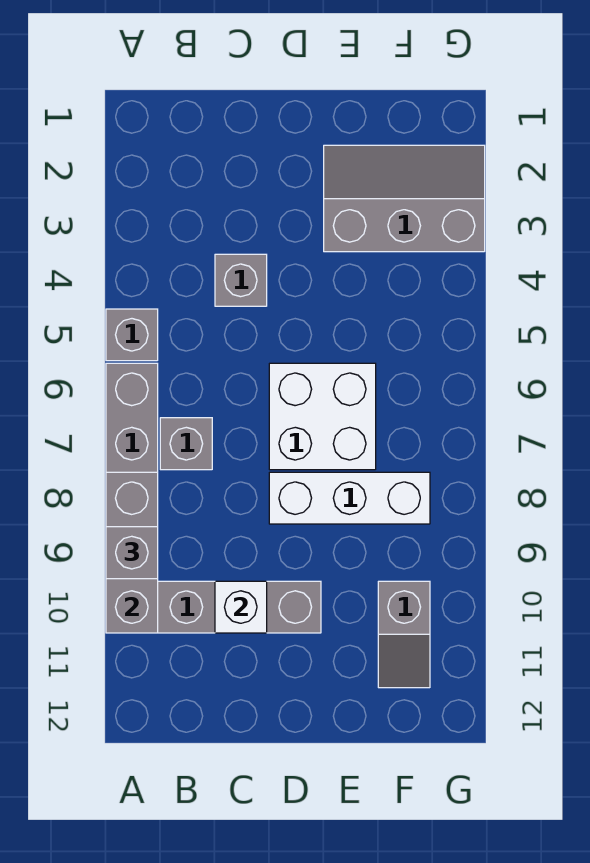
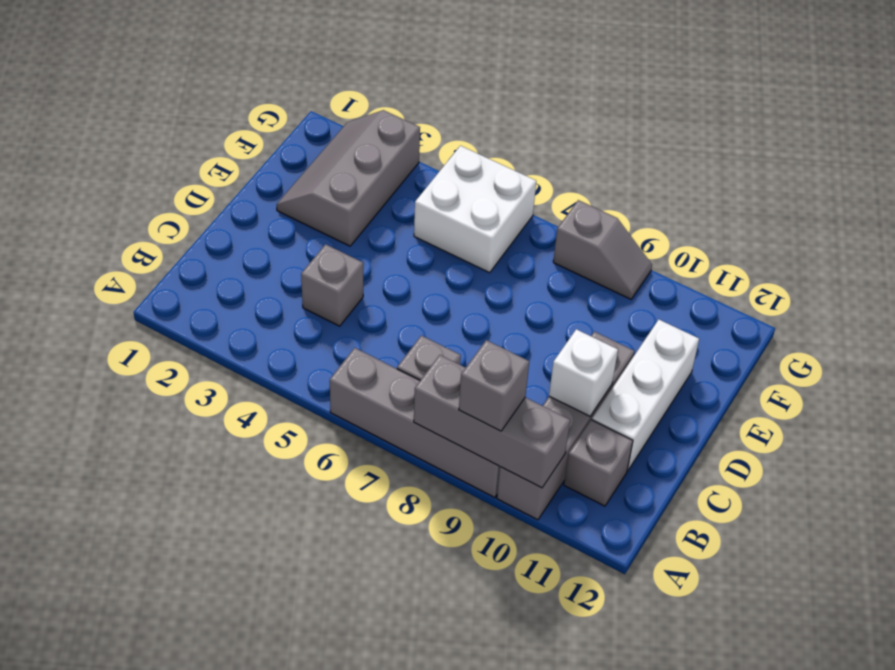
grey brick A5 level 1 -> grey brick B11 level 1
white brick D6:E7 level 1 -> white brick F5:G6 level 1
white brick D8:F8 level 1 -> white brick C11:E11 level 1
grey slope F10:F11 level 1 top 10 -> grey slope G8:G9 level 1 top 8

